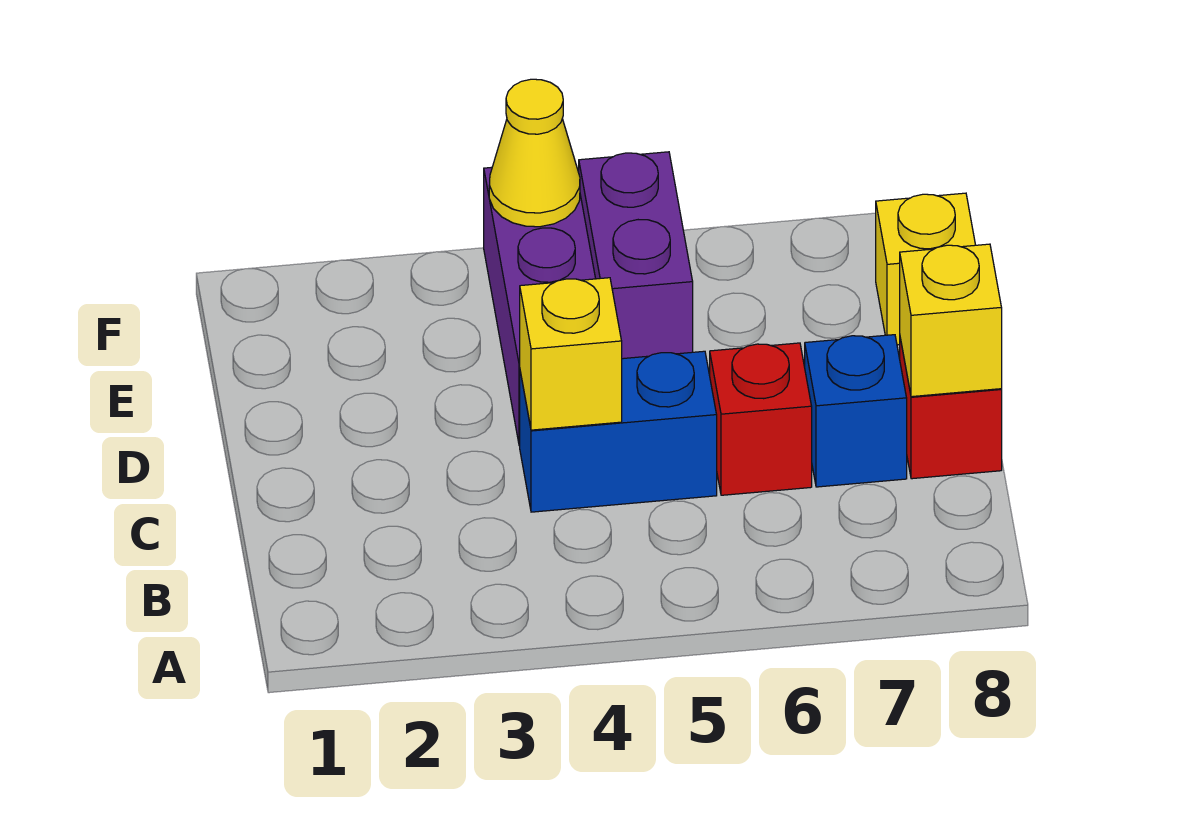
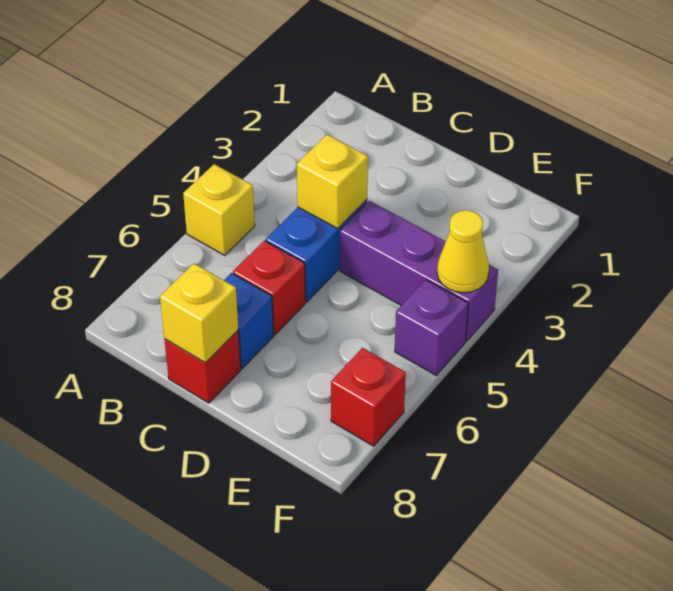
purple brick E5:F5 level 1 -> purple brick F5 level 1
yellow brick E8 level 1 -> yellow brick A5 level 1
none -> red brick F7 level 1

